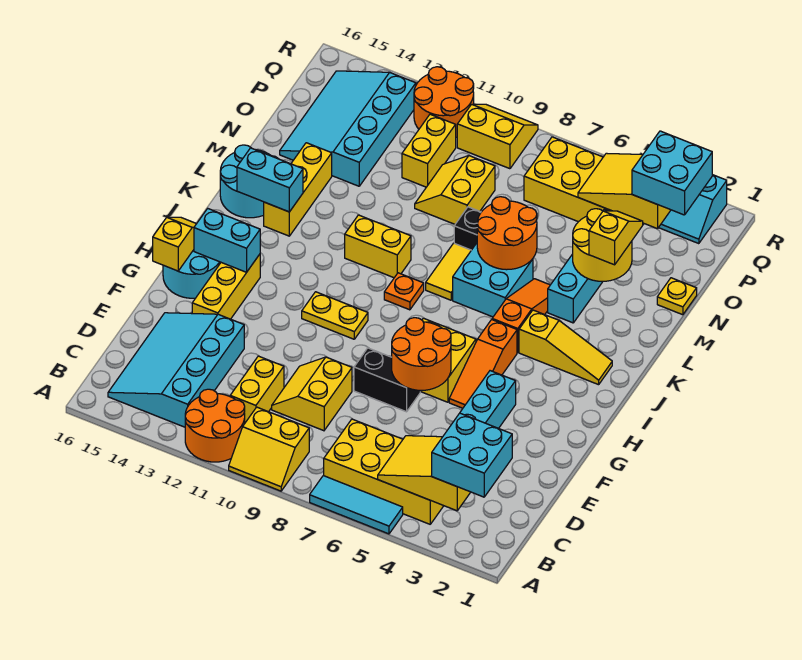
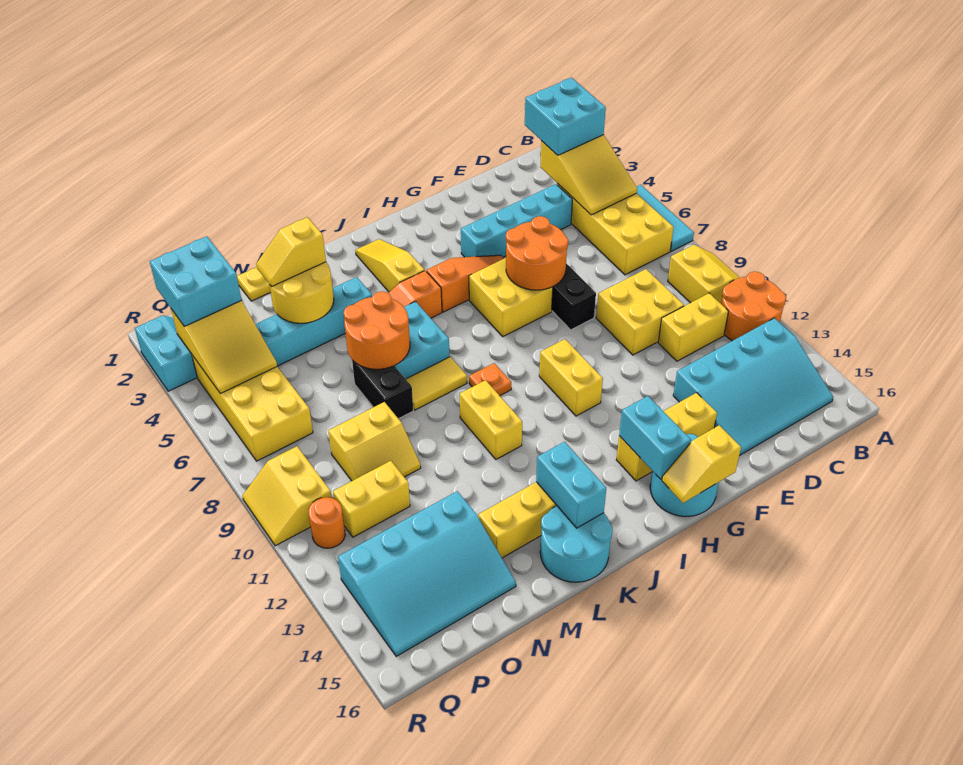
yellow slope D9:E10 level 1 top 9 -> yellow brick D9:E10 level 1
yellow plate H10:H11 level 1 -> yellow brick H10:H11 level 1
orange round brick Q11:R12 level 1 -> orange round brick Q11 level 1

